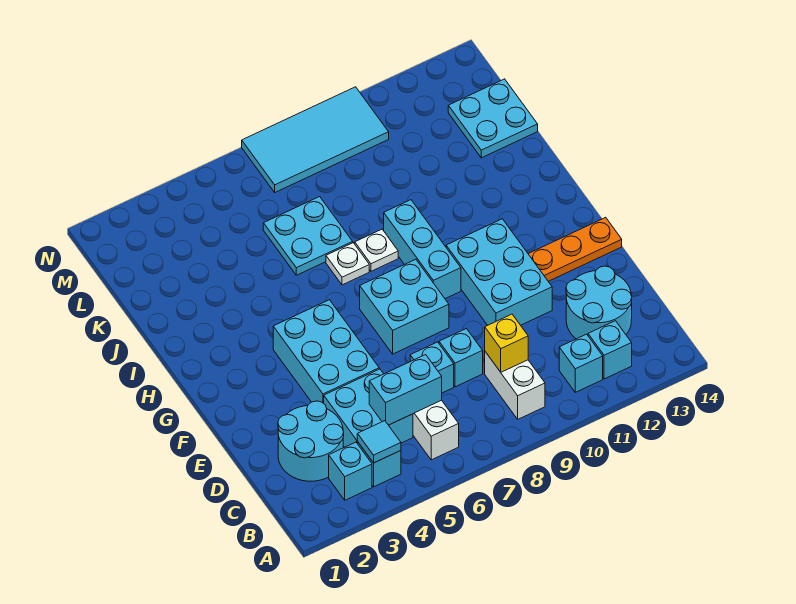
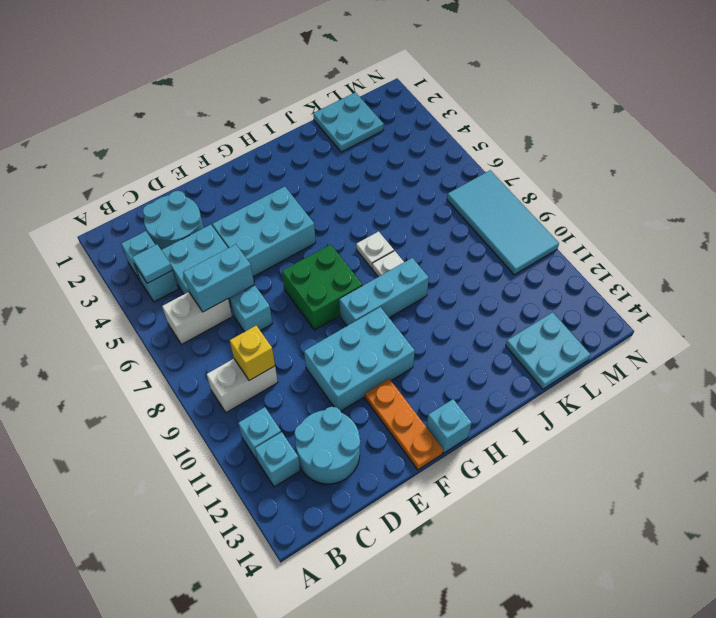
cyan brick C5:C6 level 2 -> cyan brick C6:D6 level 2
cyan brick D8 level 1 -> cyan brick G14 level 1
cyan brick F7:G8 level 1 -> green brick F7:G8 level 1
cyan plate J6:K7 level 1 -> cyan plate K1:L2 level 1

